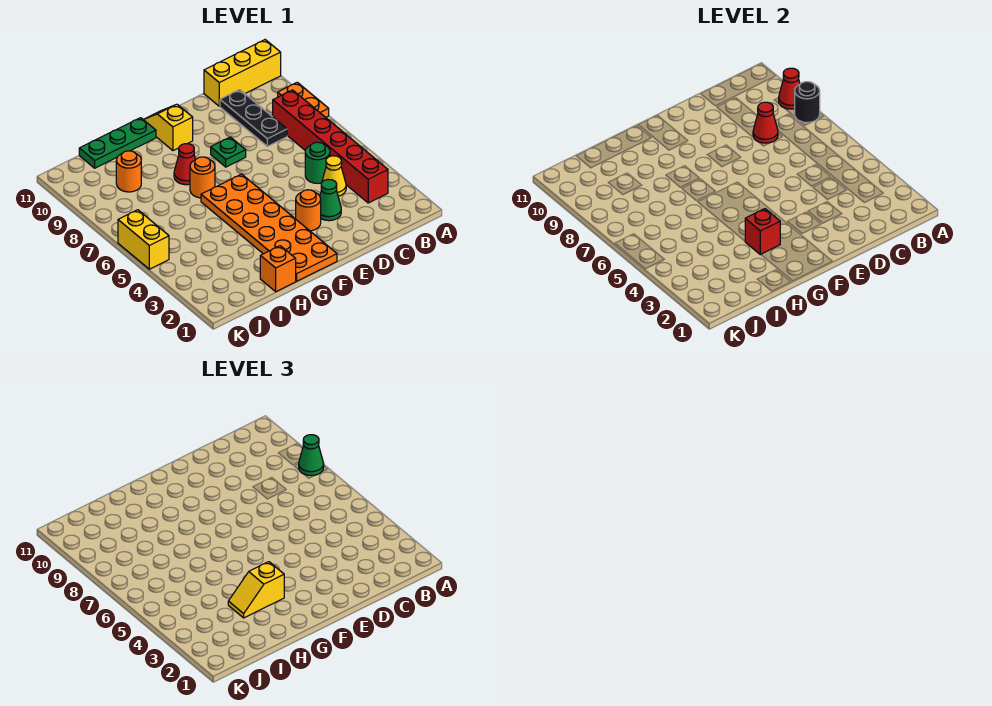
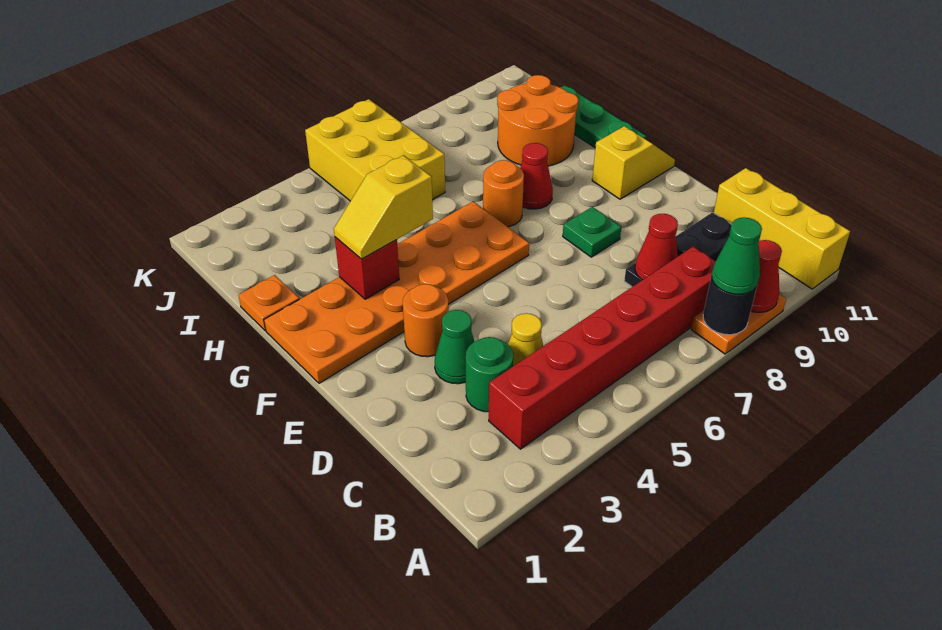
green round brick C5 level 1 -> green round brick C3 level 1
yellow slope G3:H3 level 3 top G -> yellow slope G3:G4 level 3 top 4
orange brick H1 level 1 -> orange plate H1 level 1
orange round brick I9 level 1 -> orange round brick H9:I10 level 1
yellow brick K5:K6 level 1 -> yellow brick I5:K6 level 1

